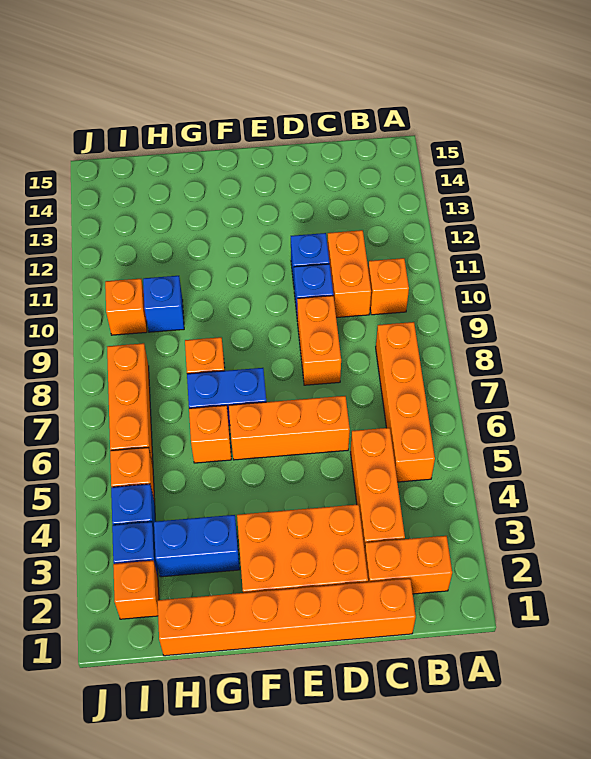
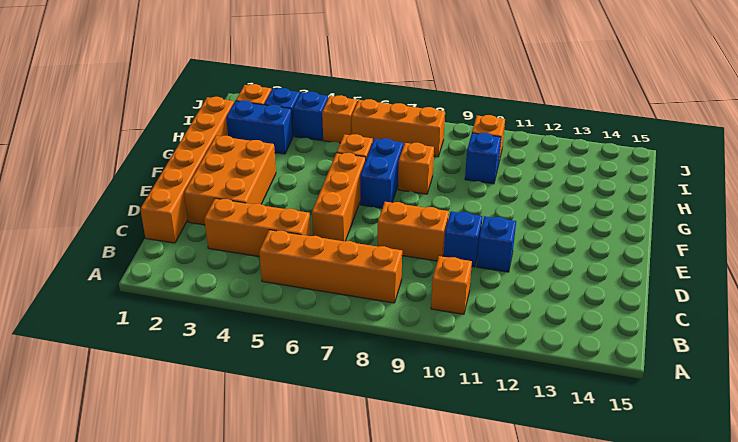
orange brick B2:C2 level 1 -> none
orange brick C10:C11 level 1 -> none
blue brick G3:H3 level 1 -> blue brick H2:H3 level 1

